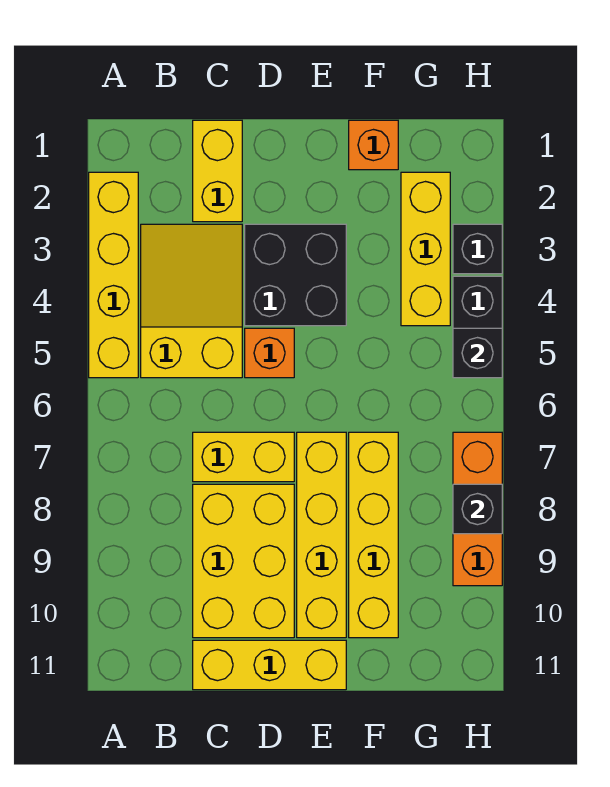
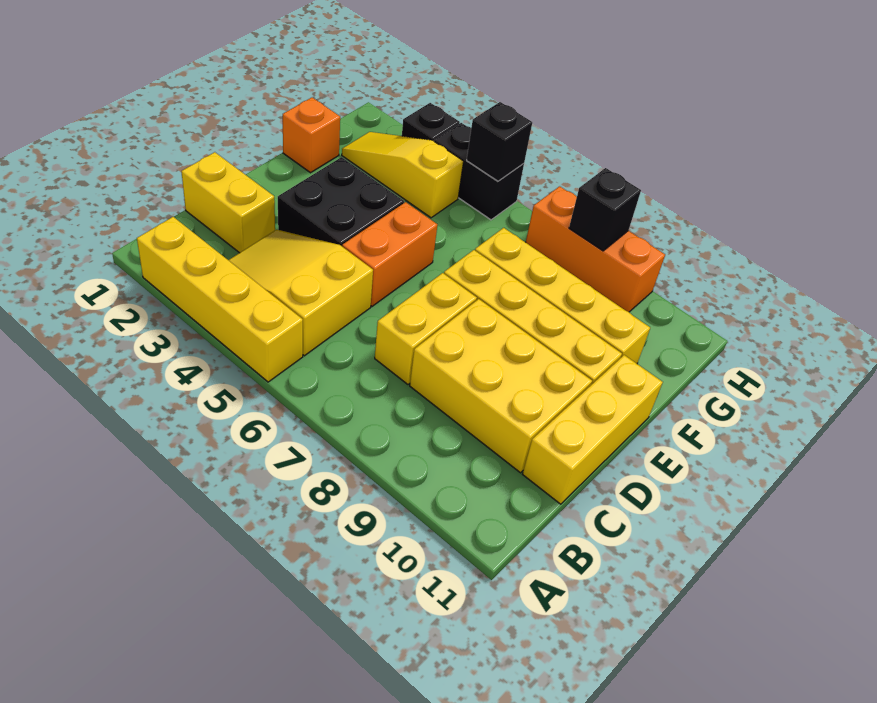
orange brick D5 level 1 -> orange brick D5:E5 level 1
yellow brick G2:G4 level 1 -> yellow slope G2:G4 level 1 top 4

